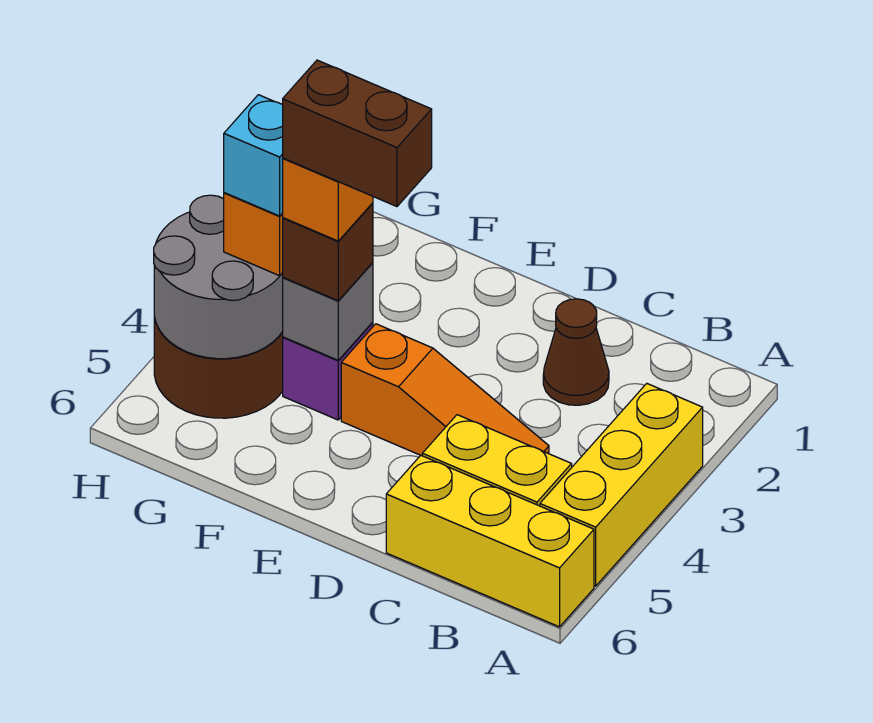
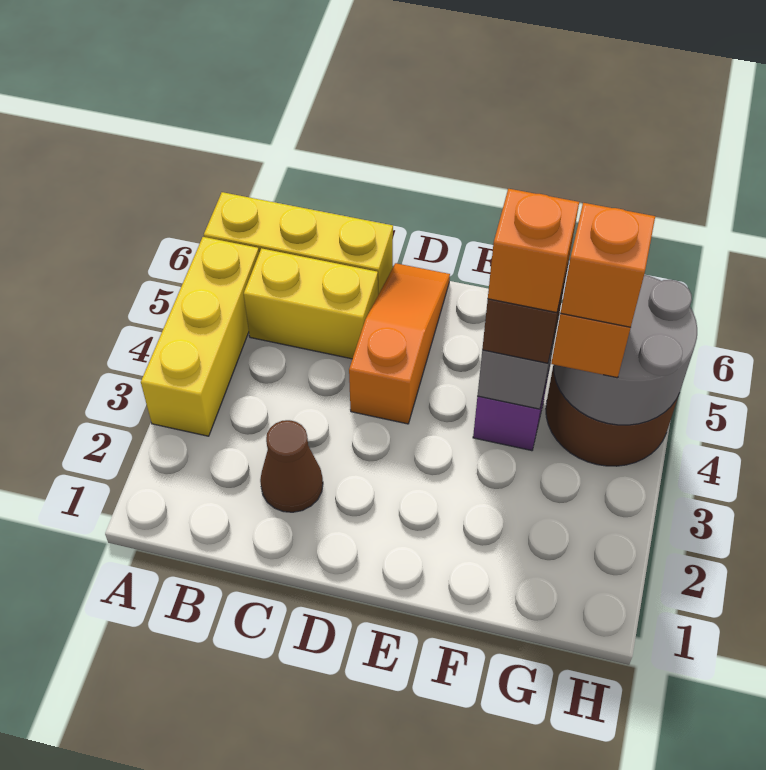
orange slope C4:E4 level 1 top E -> orange slope D4:D6 level 1 top 4
brown brick E4:F4 level 5 -> none
cyan brick G4 level 4 -> orange brick G4 level 4

